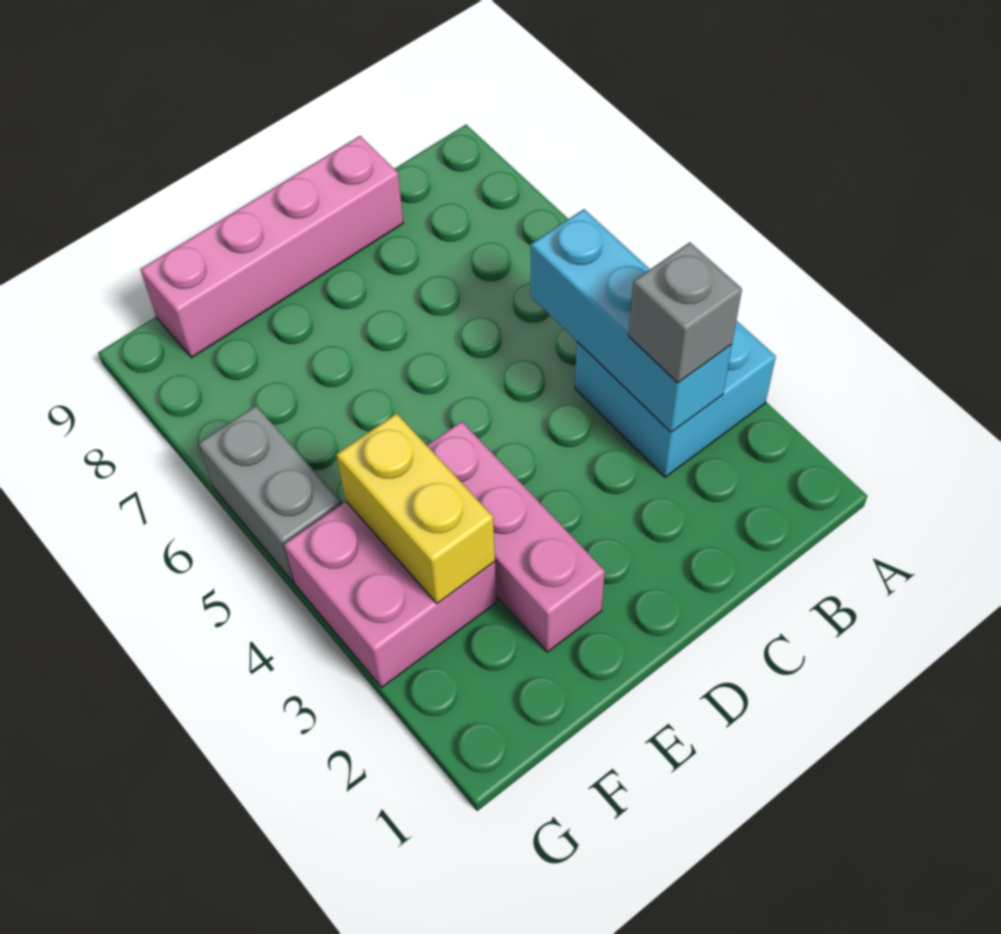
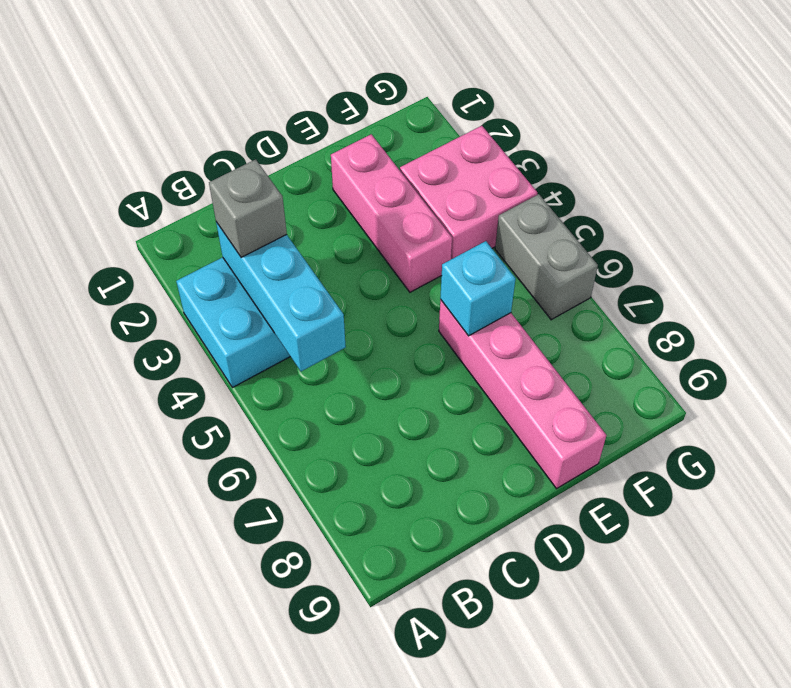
pink brick C9:F9 level 1 -> pink brick E6:E9 level 1
none -> cyan brick E6 level 2
yellow brick F3:F4 level 2 -> none

